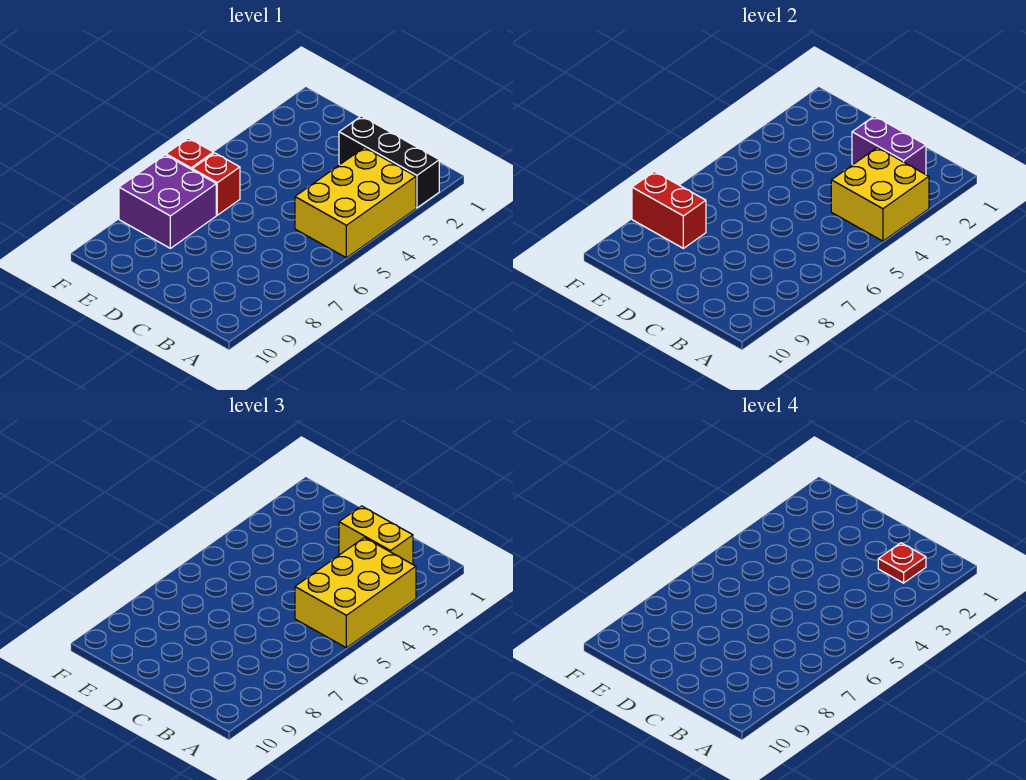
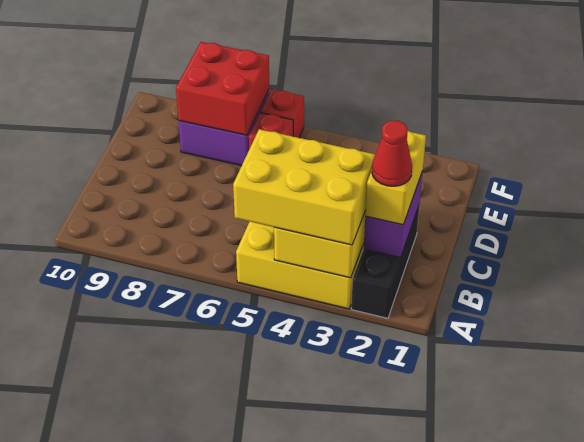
red plate B2 level 4 -> red cone B2 level 4
red brick E8:F8 level 2 -> red brick E7:F8 level 2

